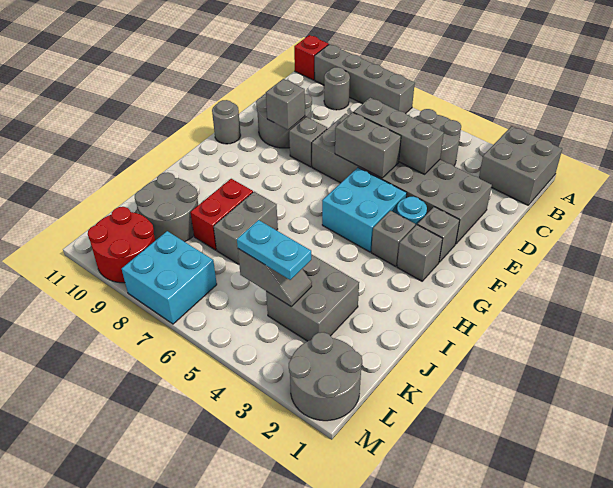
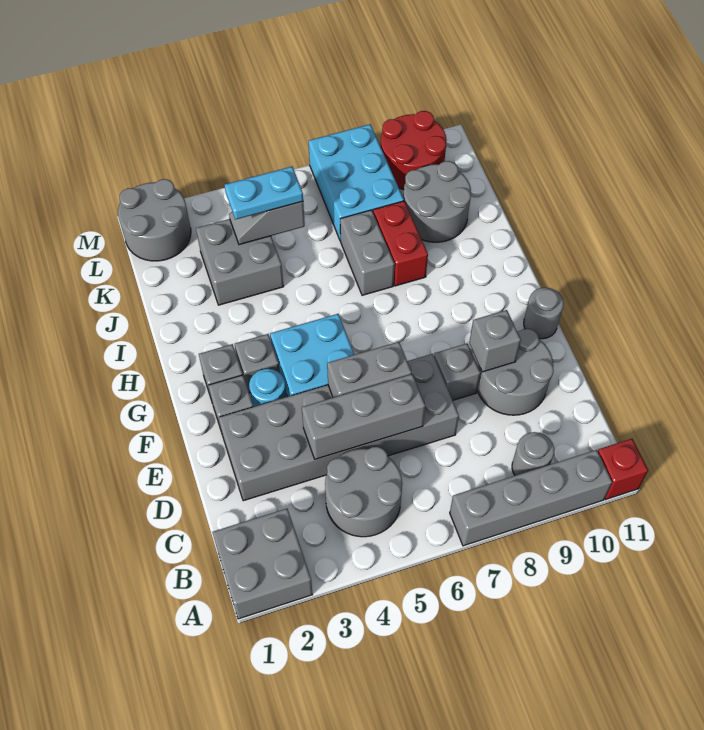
cyan brick L7:M8 level 1 -> cyan brick K7:M8 level 1

